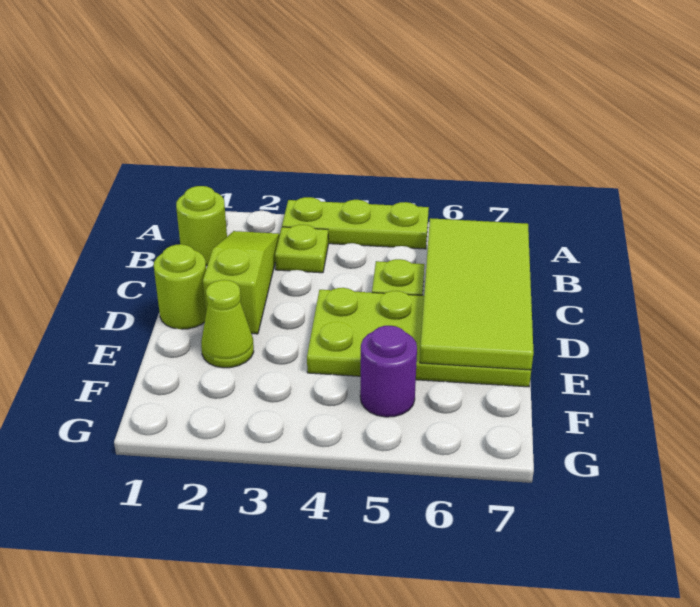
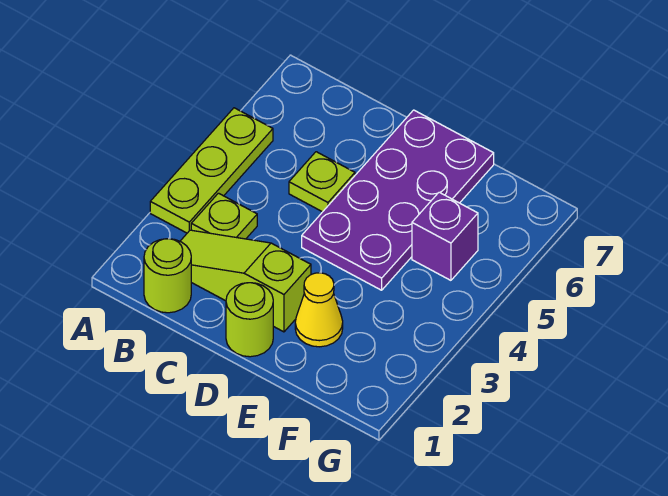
lime tile B6:E7 level 2 -> none
lime plate D4:E7 level 1 -> purple plate D4:E7 level 1
lime cone E2 level 1 -> yellow cone E2 level 1
purple round brick F5 level 1 -> purple brick F5 level 1

